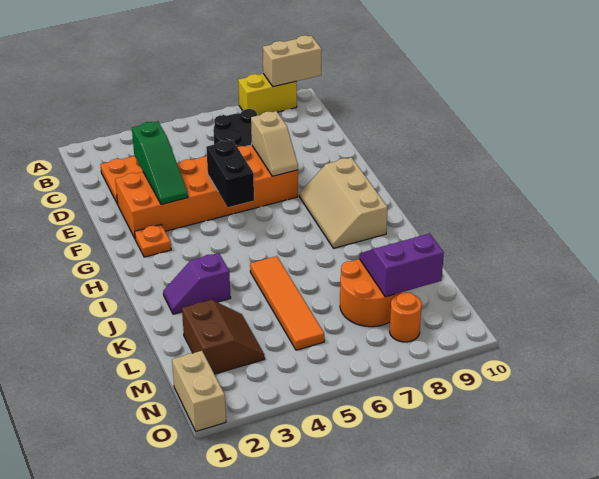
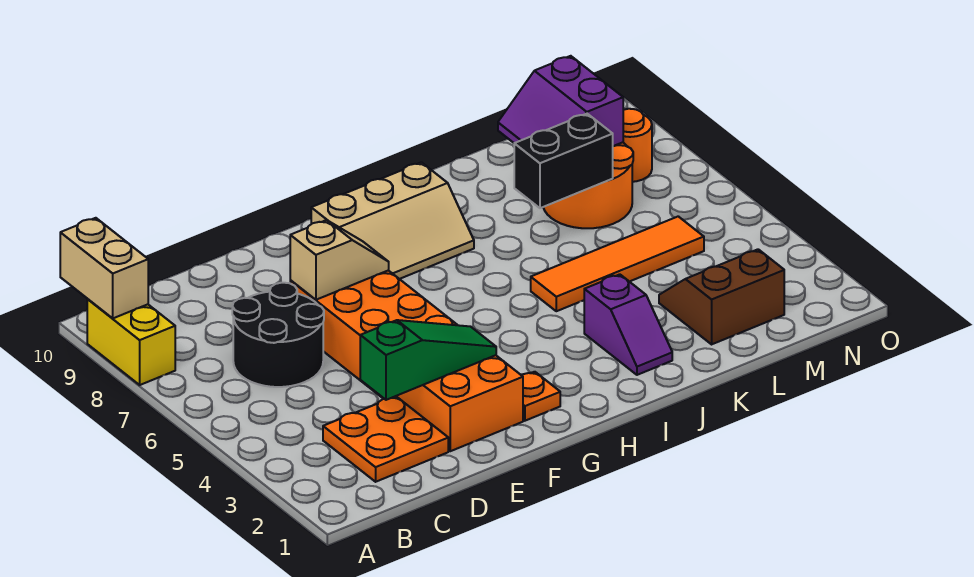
black brick F5:G5 level 2 -> black brick K7:L7 level 2
tan brick N1:O1 level 1 -> none

